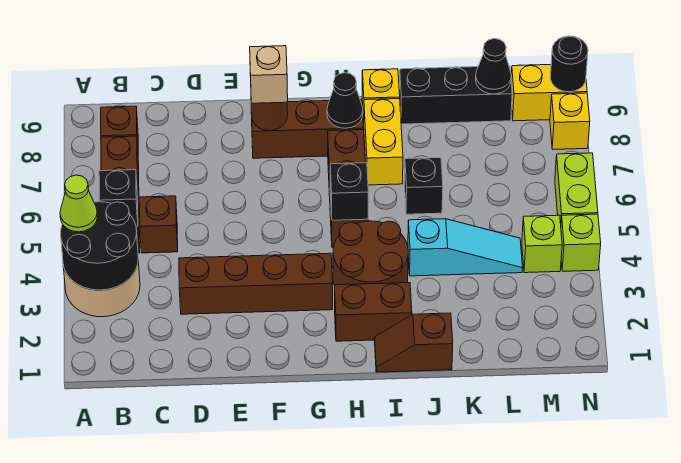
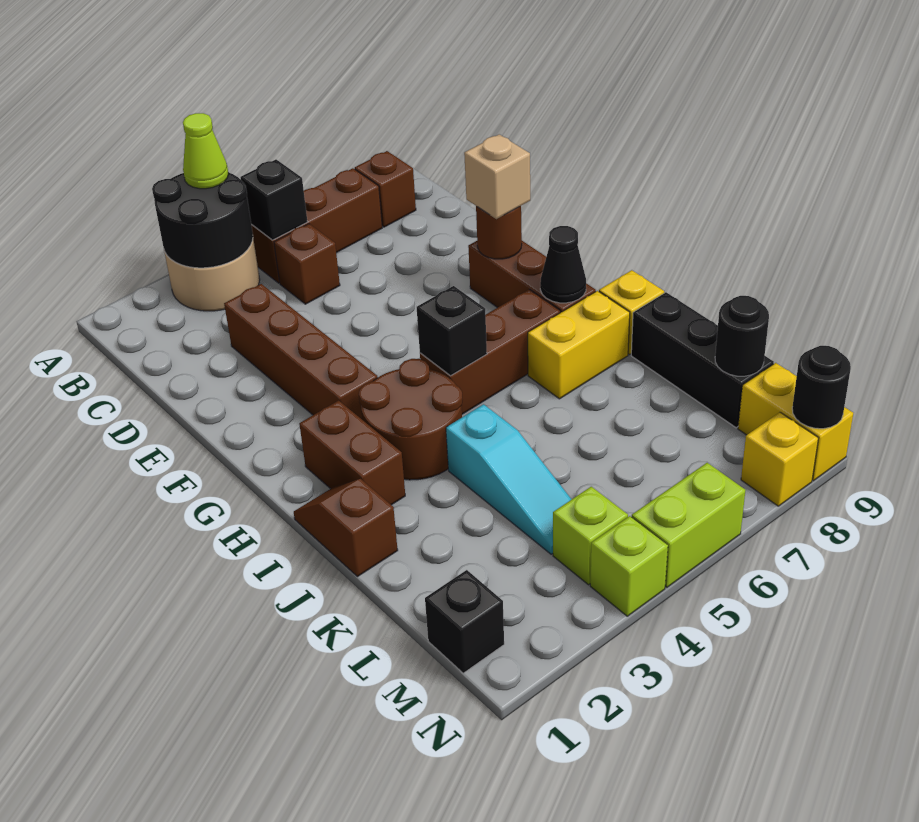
black brick J6 level 1 -> black brick M1 level 1
black cone L9 level 2 -> black round brick L9 level 2

